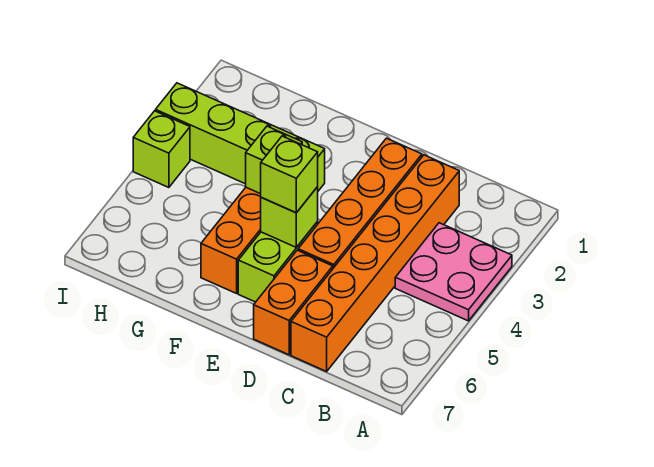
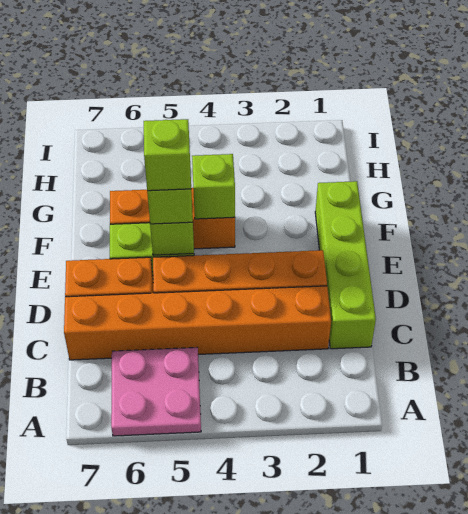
pink plate A3:B4 level 1 -> pink plate A5:B6 level 1
lime brick F3:I3 level 1 -> lime brick C1:F1 level 1
lime brick I4 level 1 -> lime brick E5 level 4

